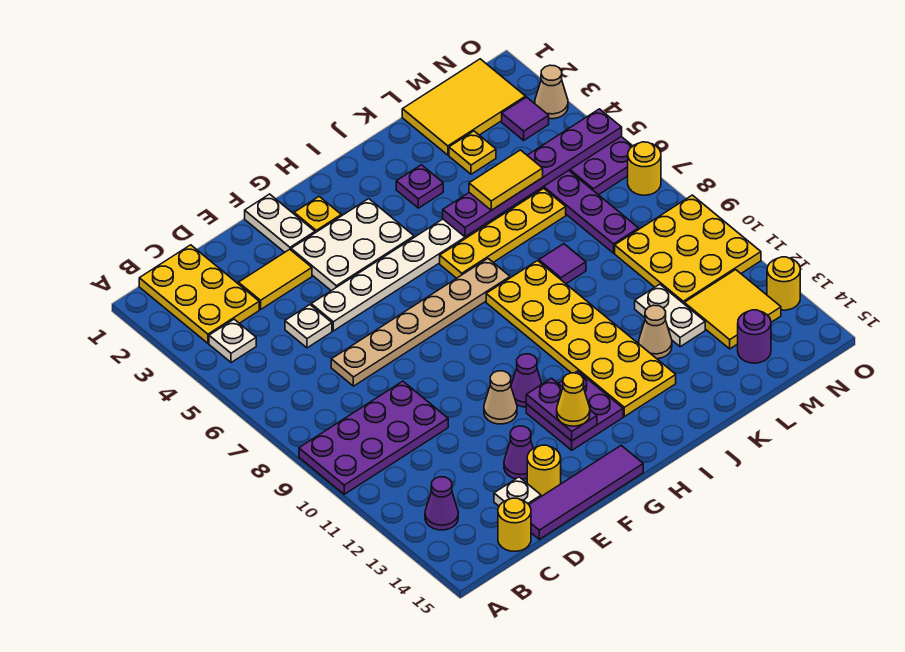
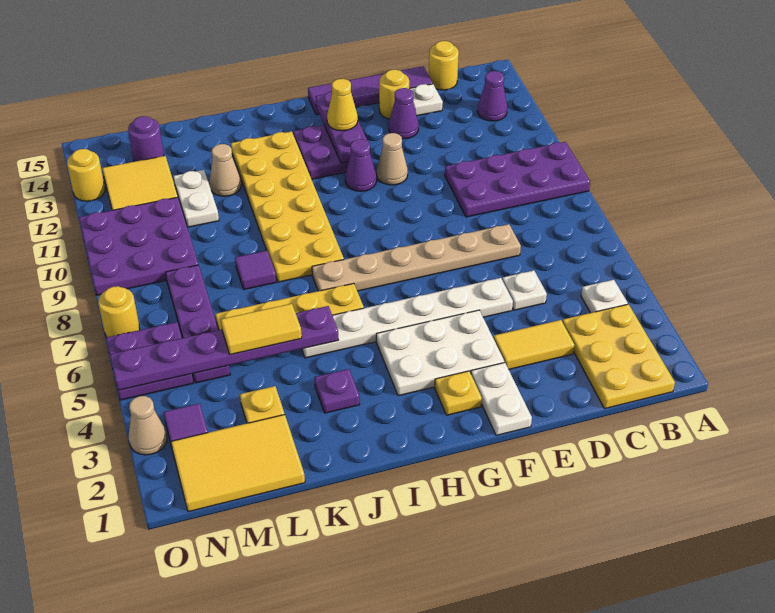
purple plate G12:G13 level 2 -> purple plate G12:G14 level 2
yellow plate M9:O11 level 1 -> purple plate M9:O11 level 1

